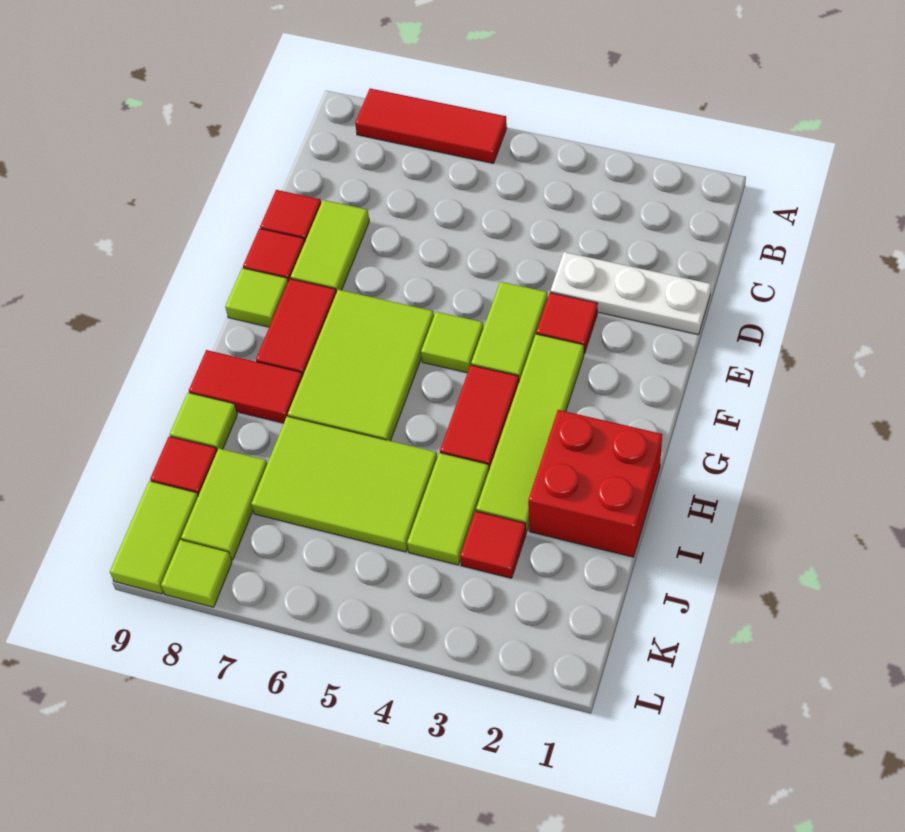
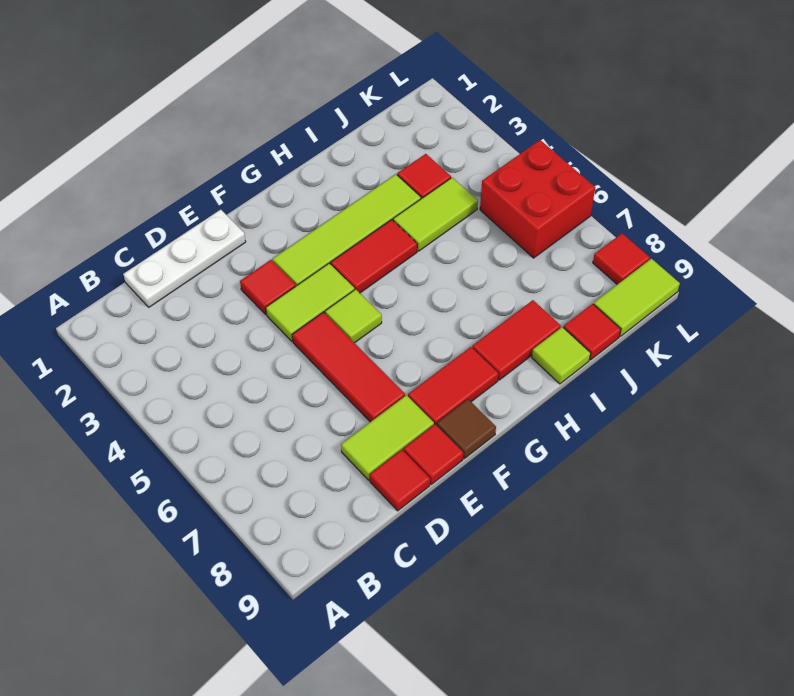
red tile A6:A8 level 1 -> red tile E5:E7 level 1
white plate D1:D3 level 1 -> white plate C1:E1 level 1
lime tile F6:H7 level 1 -> none
lime tile F9 level 1 -> brown tile F9 level 1
red brick H1:I2 level 1 -> red brick K5:L6 level 1
red tile H8:H9 level 1 -> red tile H8:I8 level 1
lime tile I5:J7 level 1 -> none
lime tile J8:K8 level 1 -> none
lime tile L8 level 1 -> red tile L8 level 1

